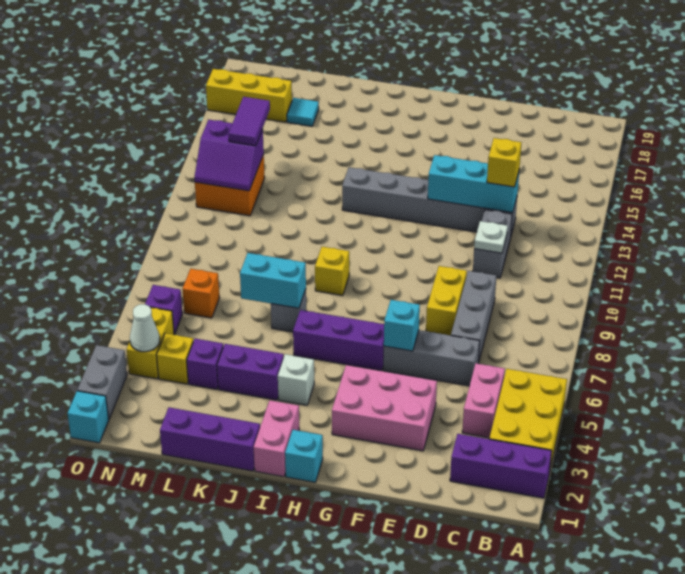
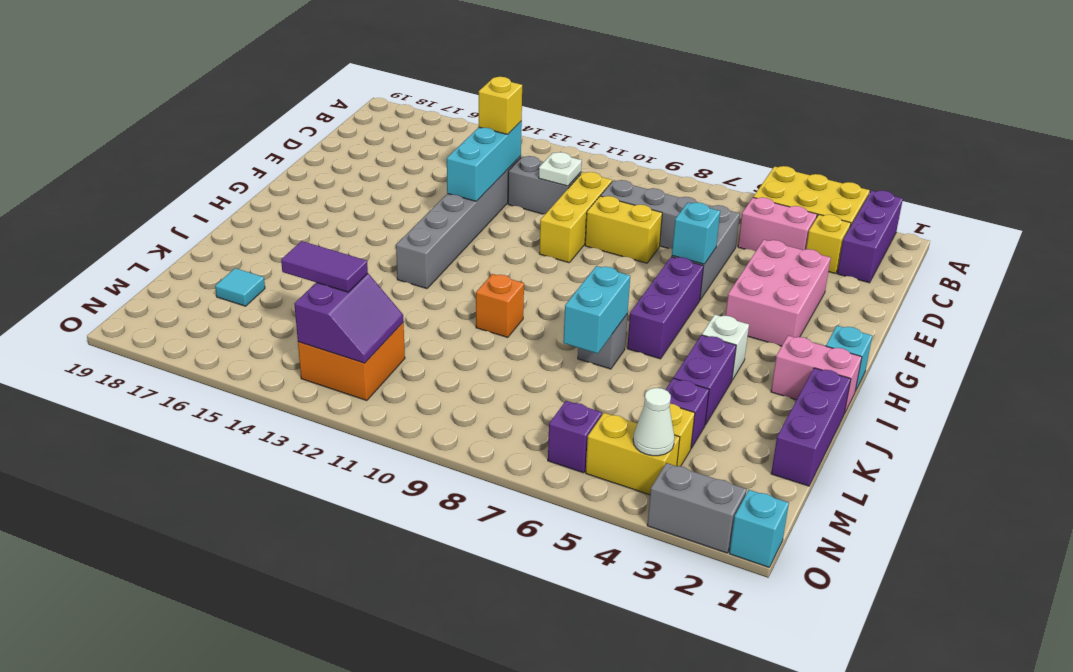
yellow brick I9 level 1 -> yellow brick C3 level 1
orange brick M7 level 1 -> orange brick J10 level 1
yellow brick M17:O17 level 1 -> yellow brick D10:F10 level 1

